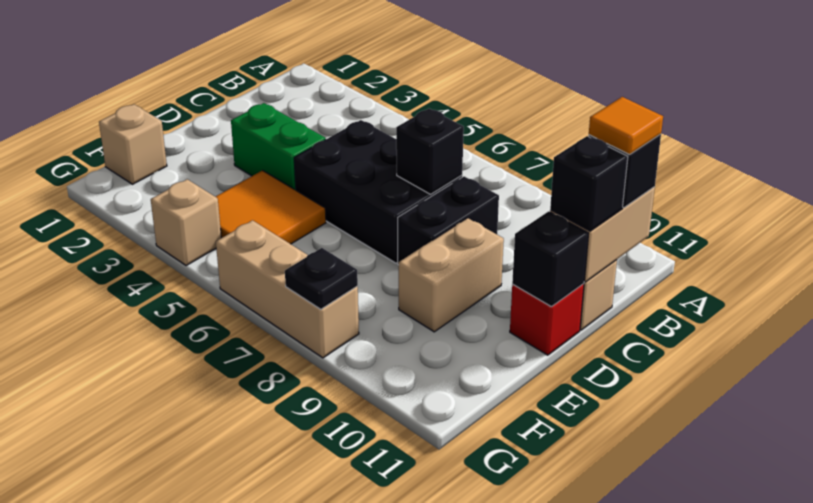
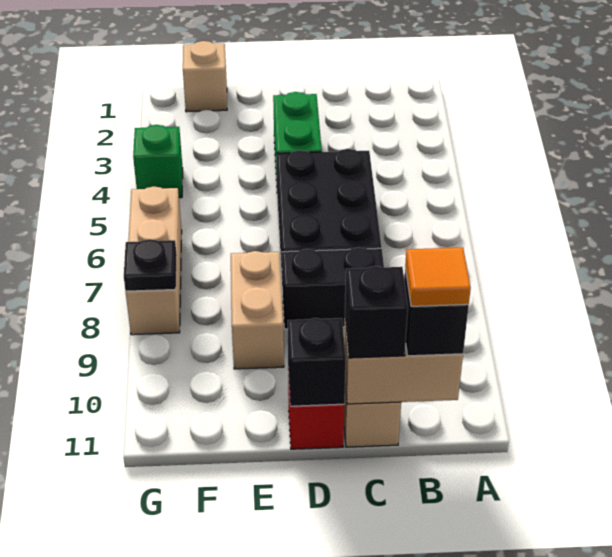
black brick C7 level 2 -> none
tan brick D9:E9 level 1 -> tan brick E8:E9 level 1
orange tile E4:F5 level 1 -> none
tan brick G4 level 1 -> green brick G4 level 1

